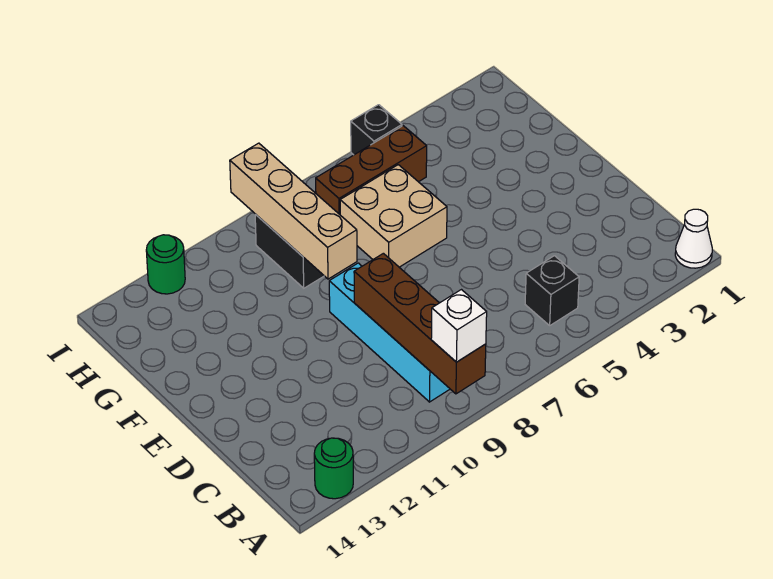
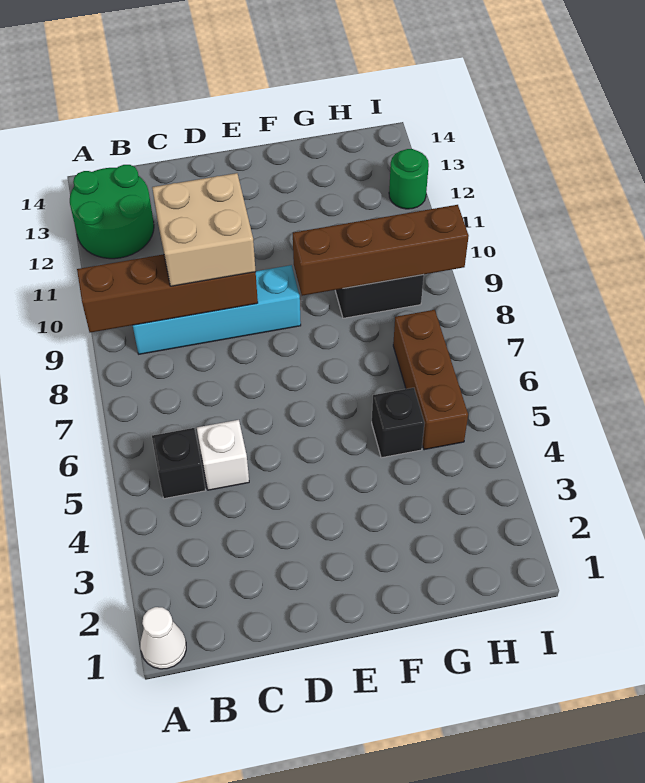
white brick A9 level 3 -> white brick C5 level 1
green round brick A13 level 1 -> green round brick A12:B13 level 1
tan brick F6:G7 level 1 -> tan brick C9:D10 level 3
tan brick F9:I9 level 2 -> brown brick F9:I9 level 2
black brick I5 level 1 -> black brick G5 level 1

